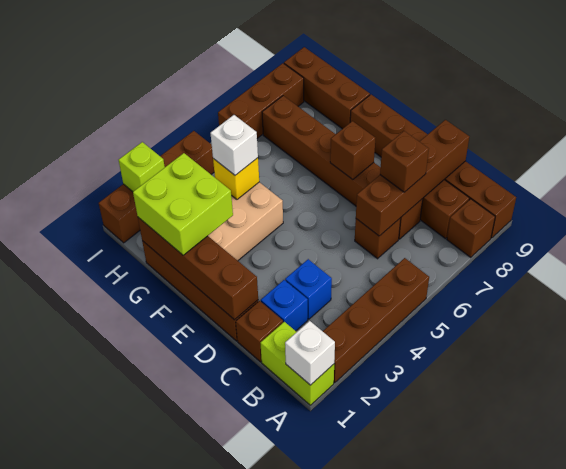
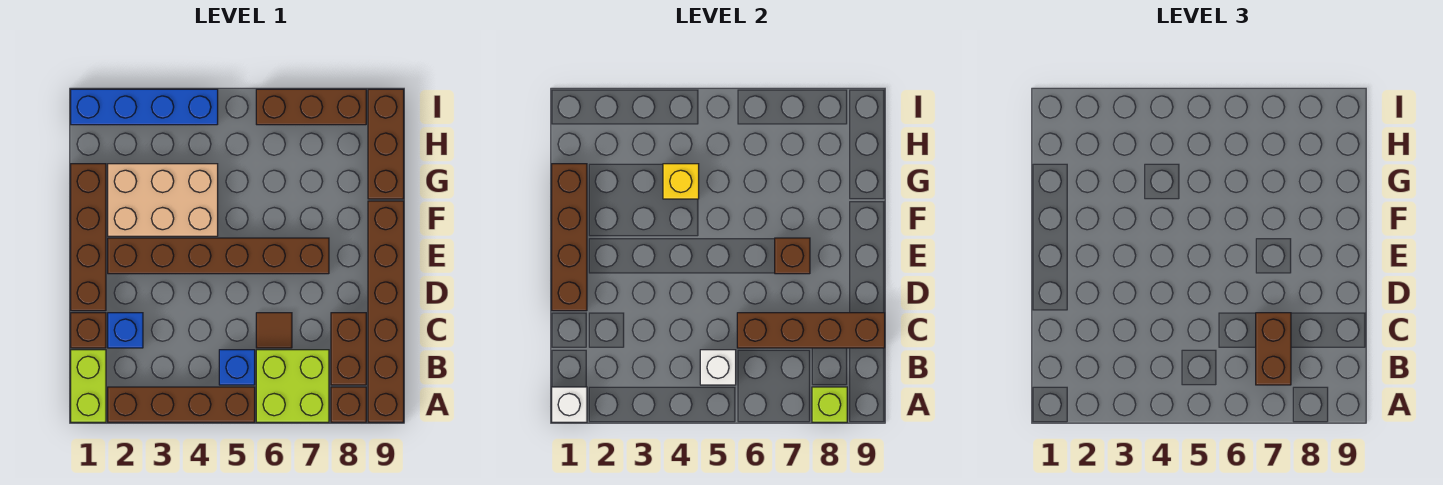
blue brick C3 level 1 -> blue brick B5 level 1
brown brick C6 level 1 -> brown tile C6 level 1
brown brick C7:H7 level 1 -> brown brick E2:E7 level 1
brown brick C7 level 3 -> brown brick B7:C7 level 3
lime brick F1:G2 level 3 -> lime brick A6:B7 level 1
white brick G4 level 3 -> white brick B5 level 2
brown brick I1:I4 level 1 -> blue brick I1:I4 level 1
lime brick I2 level 2 -> lime brick A8 level 2

